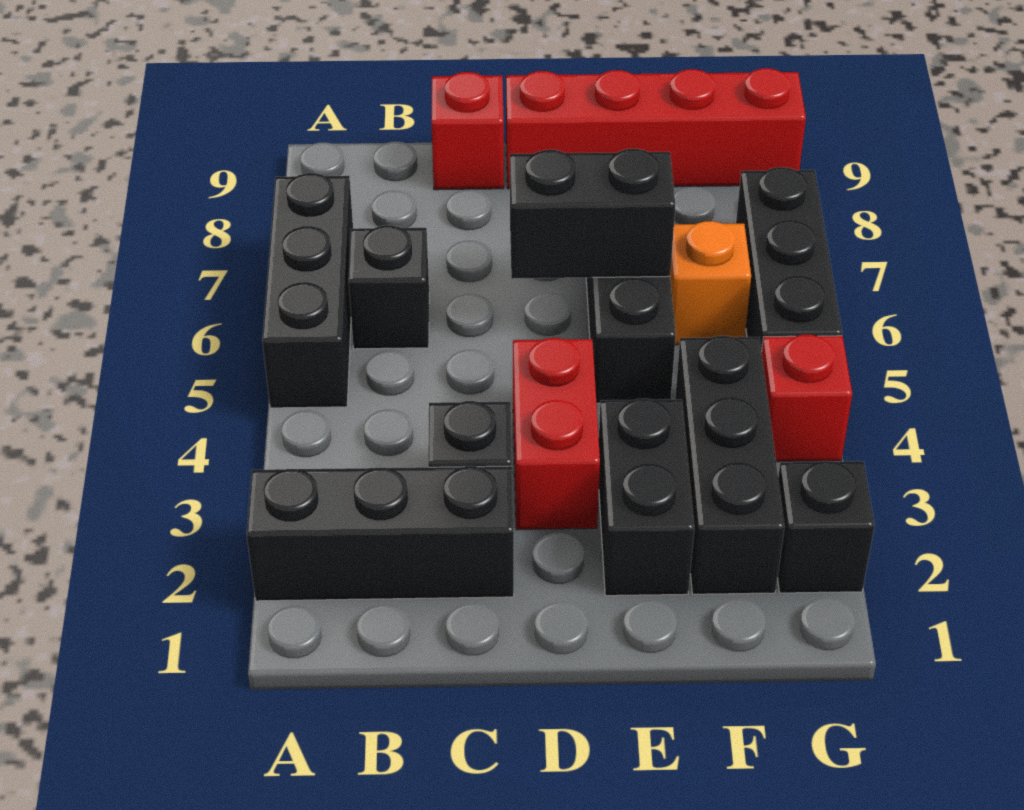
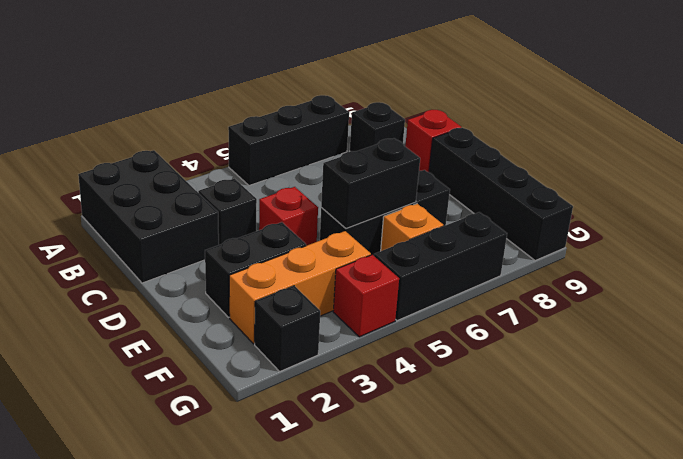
black brick A2:C2 level 1 -> black brick A1:C2 level 1
black brick B6 level 1 -> black brick B8 level 1
red brick D3:D4 level 1 -> red brick D4 level 1
black brick D6:E6 level 2 -> black brick E5:E6 level 2
red brick D9:G9 level 1 -> black brick D9:G9 level 1
black brick F2:F4 level 1 -> orange brick F2:F4 level 1

